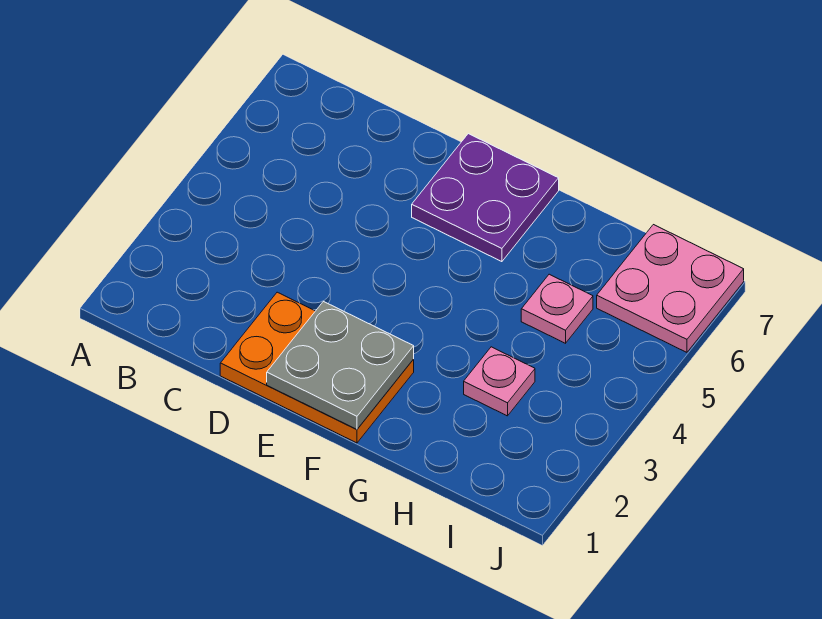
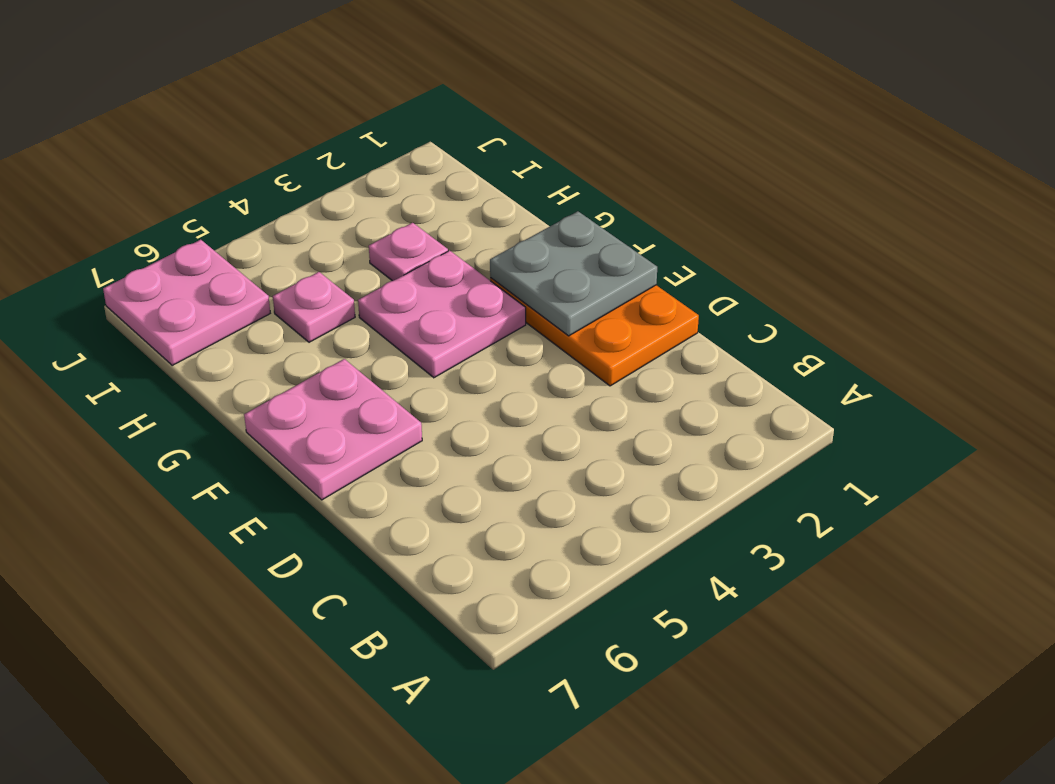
purple plate E6:F7 level 1 -> pink plate E6:F7 level 1
none -> pink plate F3:G4 level 1

